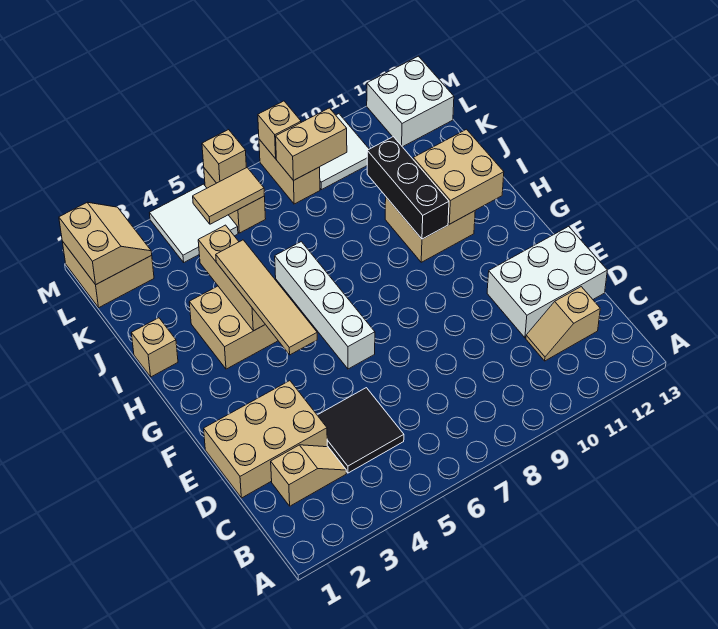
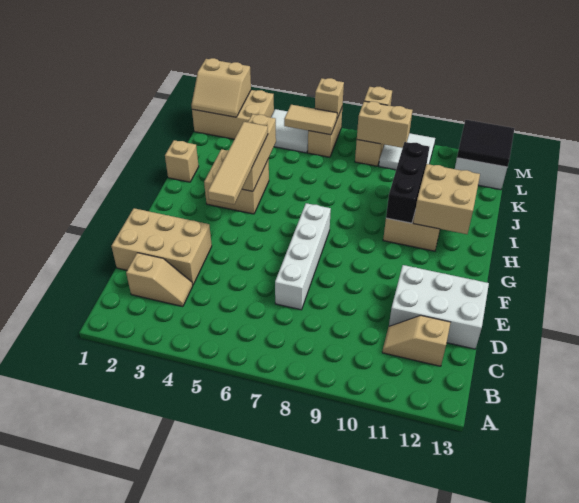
black tile C4:D5 level 1 -> black tile L12:M13 level 2
white brick F6:I6 level 1 -> white brick D7:G7 level 1
tan brick L1:M2 level 1 -> tan brick L1:M3 level 1
tan slope L1:M2 level 2 top 1 -> tan slope L1:M2 level 2 top M

